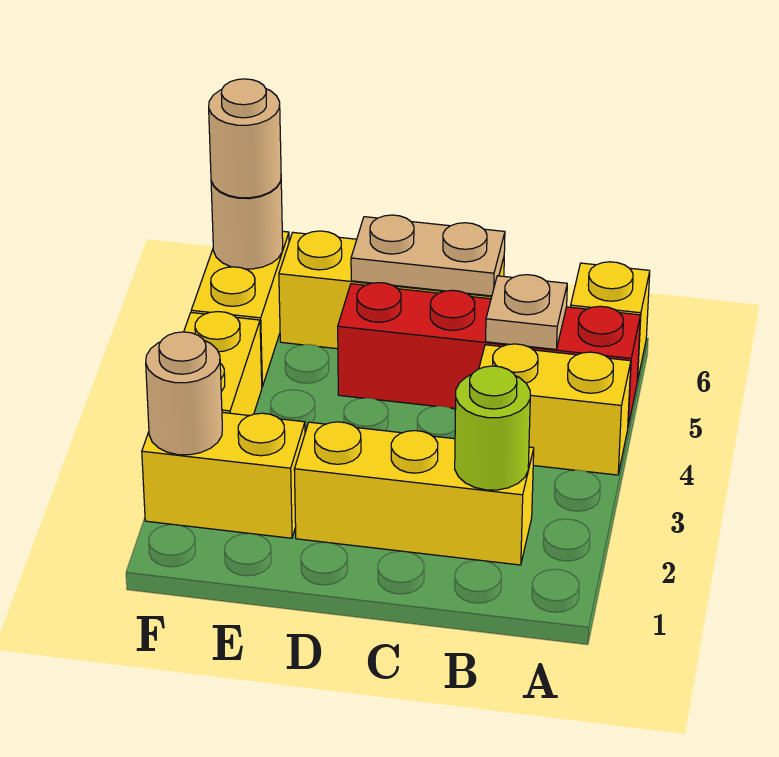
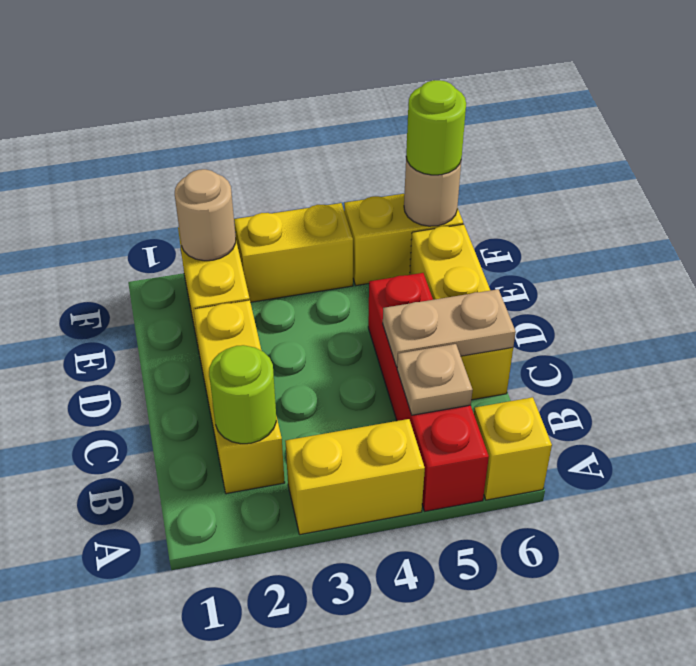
yellow brick A4:B4 level 1 -> yellow brick A3:A4 level 1
tan plate C6:D6 level 2 -> tan plate C5:C6 level 2
tan round brick F6 level 3 -> lime round brick F6 level 3

